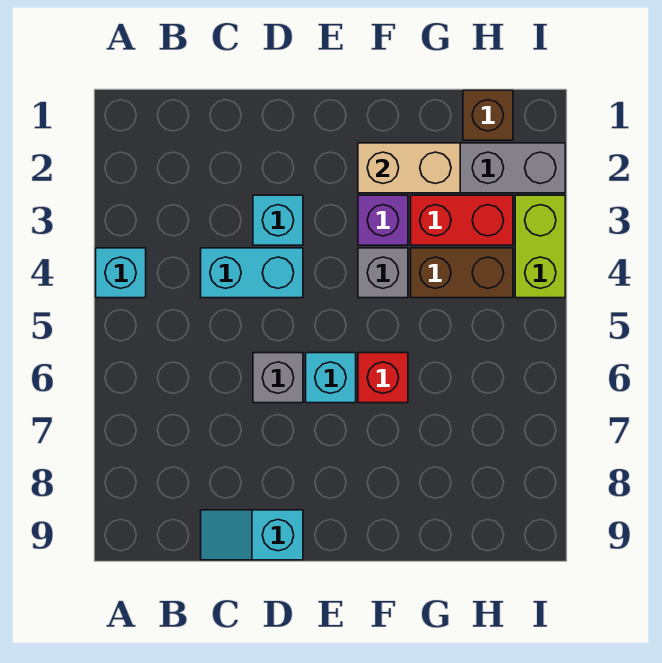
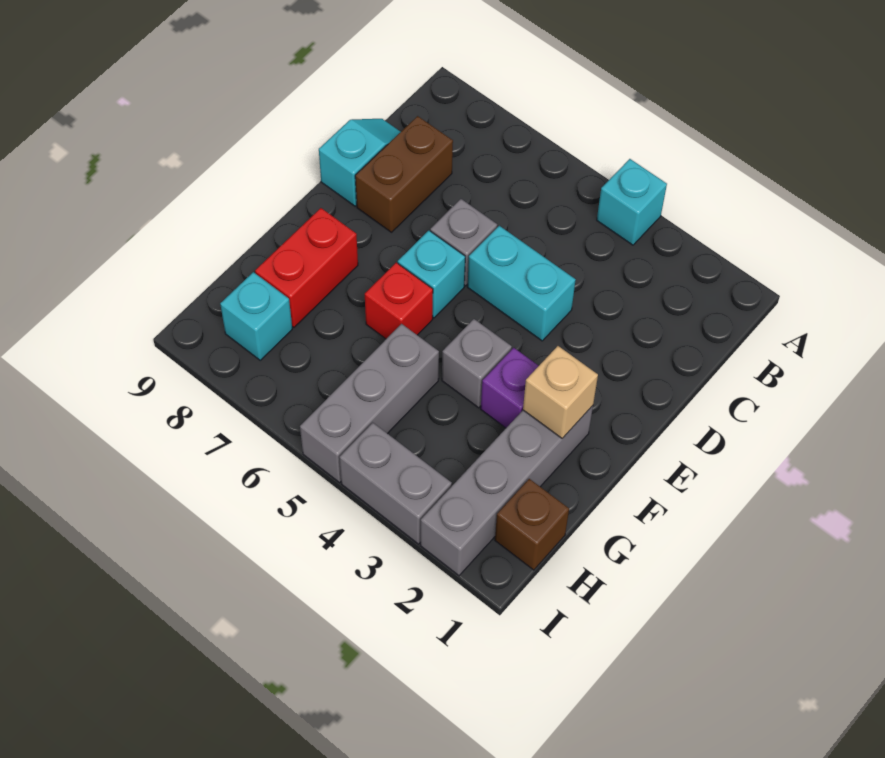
cyan brick C4:D4 level 1 -> cyan brick D4:D5 level 1
cyan brick D3 level 1 -> cyan brick H8 level 1
tan brick F2:G2 level 2 -> tan brick F2 level 2
red brick G3:H3 level 1 -> red brick F8:G8 level 1
brown brick G4:H4 level 1 -> brown brick C8:D8 level 1
none -> grey brick G5:I5 level 1
lime brick I3:I4 level 1 -> grey brick I3:I4 level 1

